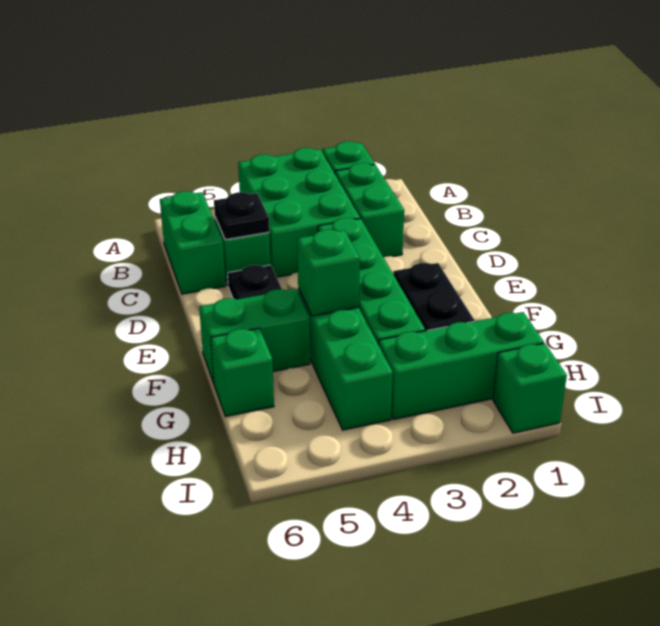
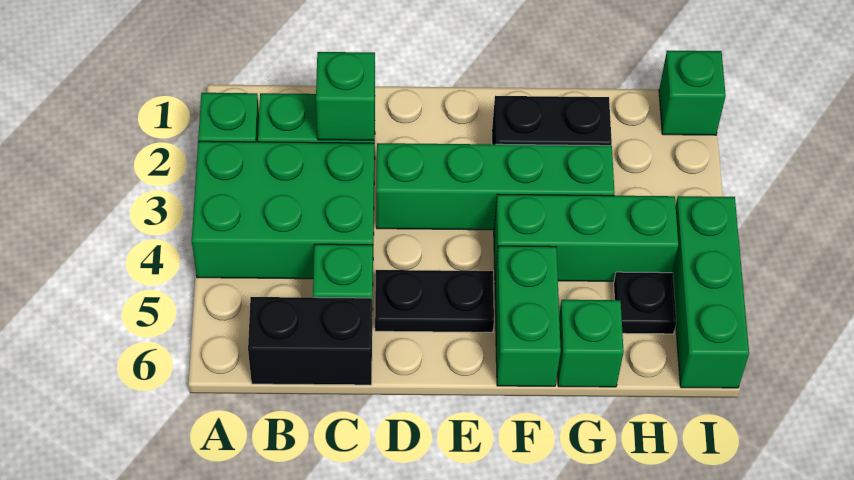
green brick B6:C6 level 1 -> black brick B6:C6 level 1
black plate C5 level 2 -> black plate H5 level 1
green brick F4 level 2 -> green brick C2 level 2
green brick H1:H3 level 1 -> green brick I4:I6 level 1

